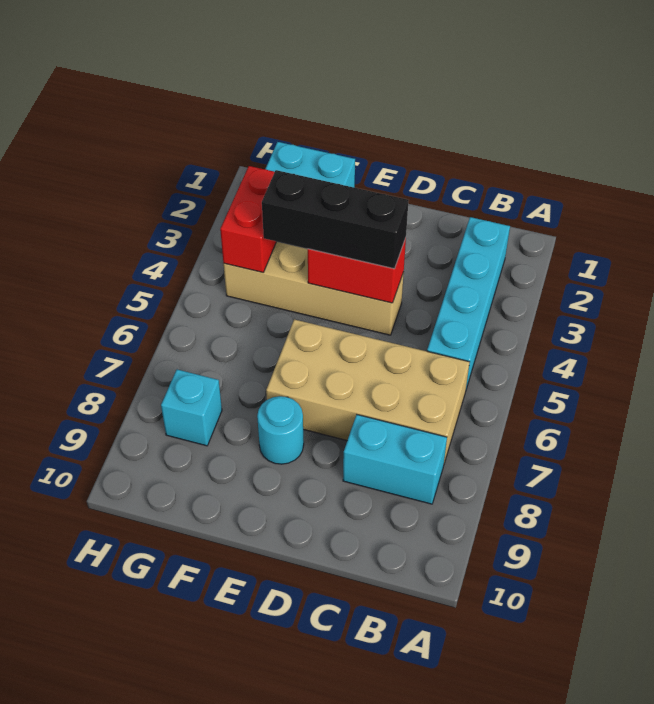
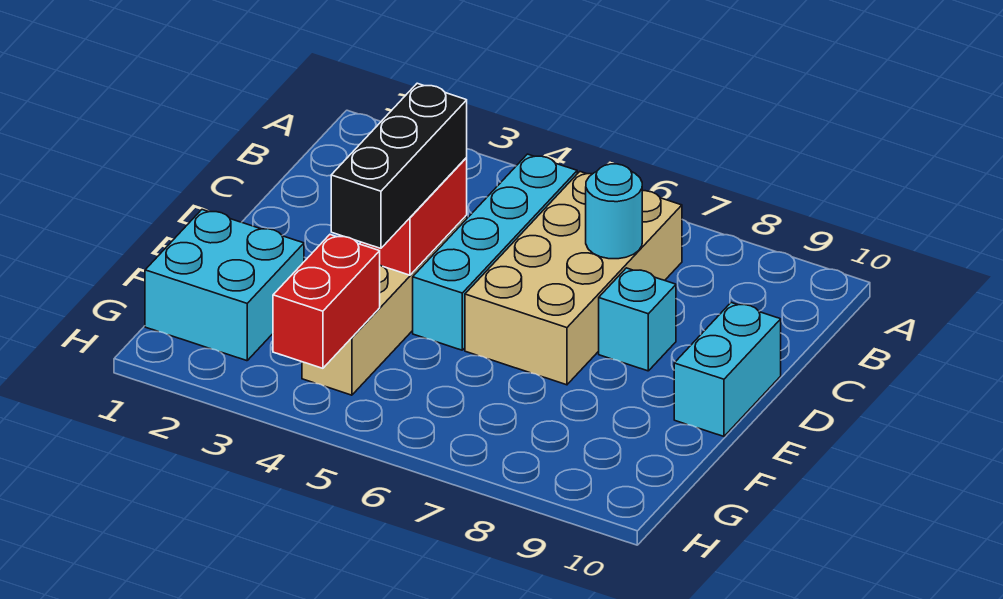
cyan brick B2:B5 level 1 -> cyan brick B5:E5 level 1
cyan brick B8:C8 level 1 -> cyan brick D10:E10 level 1
cyan round brick E8 level 1 -> cyan round brick C7 level 2
red brick G3:G4 level 2 -> red brick G4:H4 level 2
cyan brick G8 level 1 -> cyan brick D8 level 1

